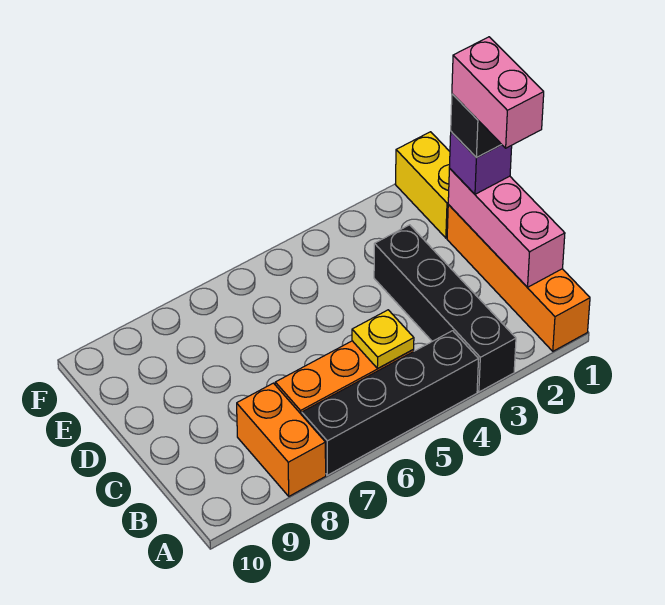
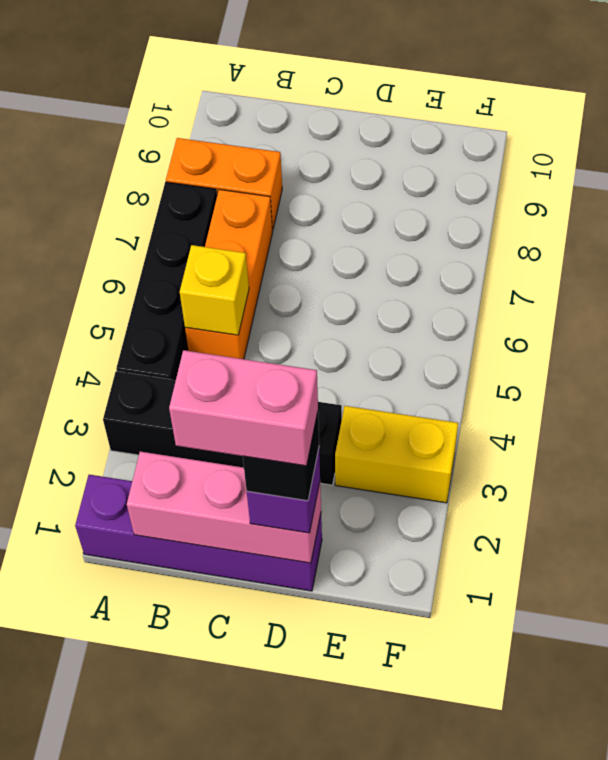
orange brick A1:D1 level 1 -> purple brick A1:D1 level 1
yellow plate B5 level 2 -> yellow brick B5 level 2
yellow brick E1:F1 level 1 -> yellow brick E3:F3 level 1

